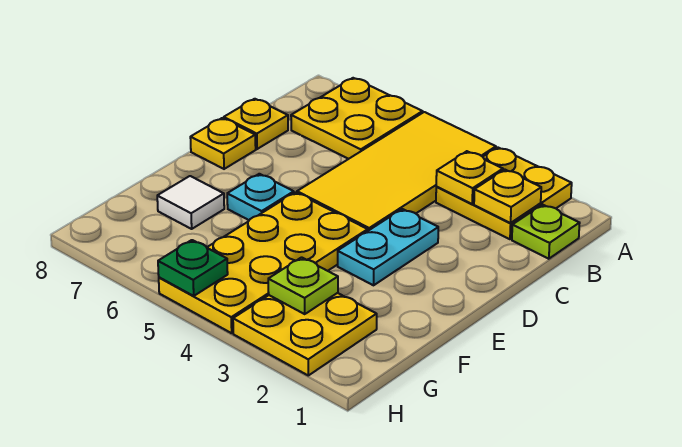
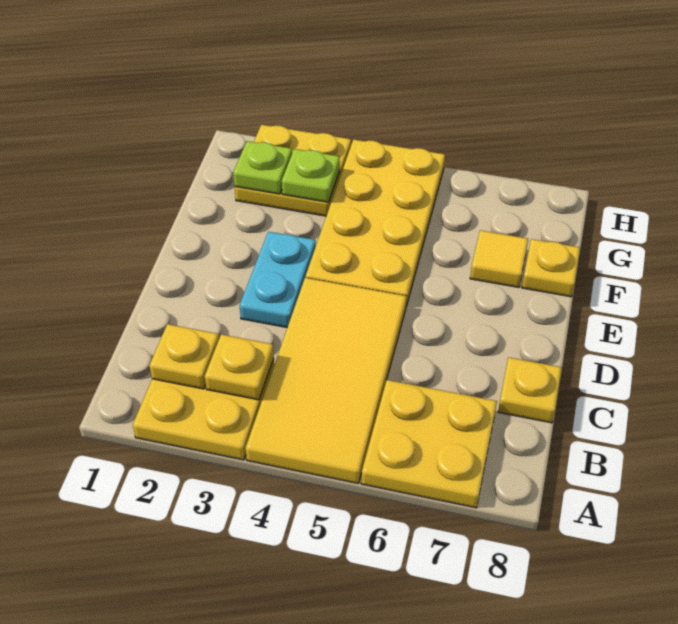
lime plate B1 level 1 -> lime plate G2 level 2
yellow plate D8 level 1 -> yellow plate F8 level 1
cyan plate E6 level 1 -> none
white tile F7 level 1 -> yellow tile F7 level 1
green plate H5 level 2 -> none

